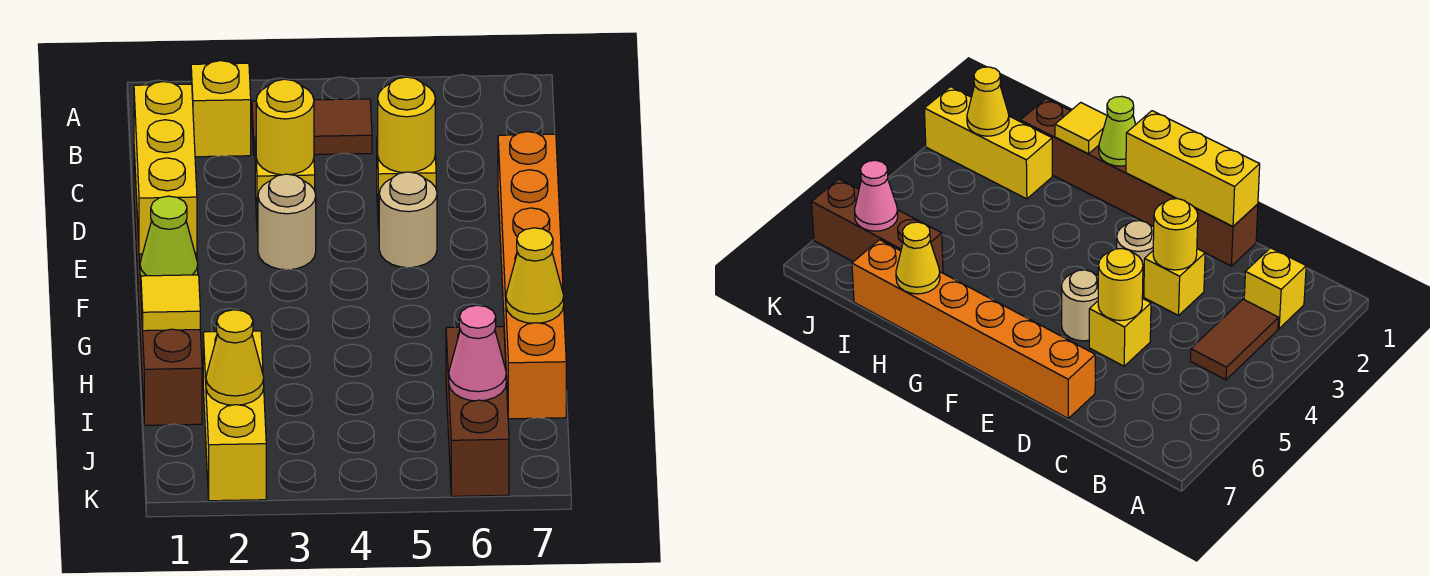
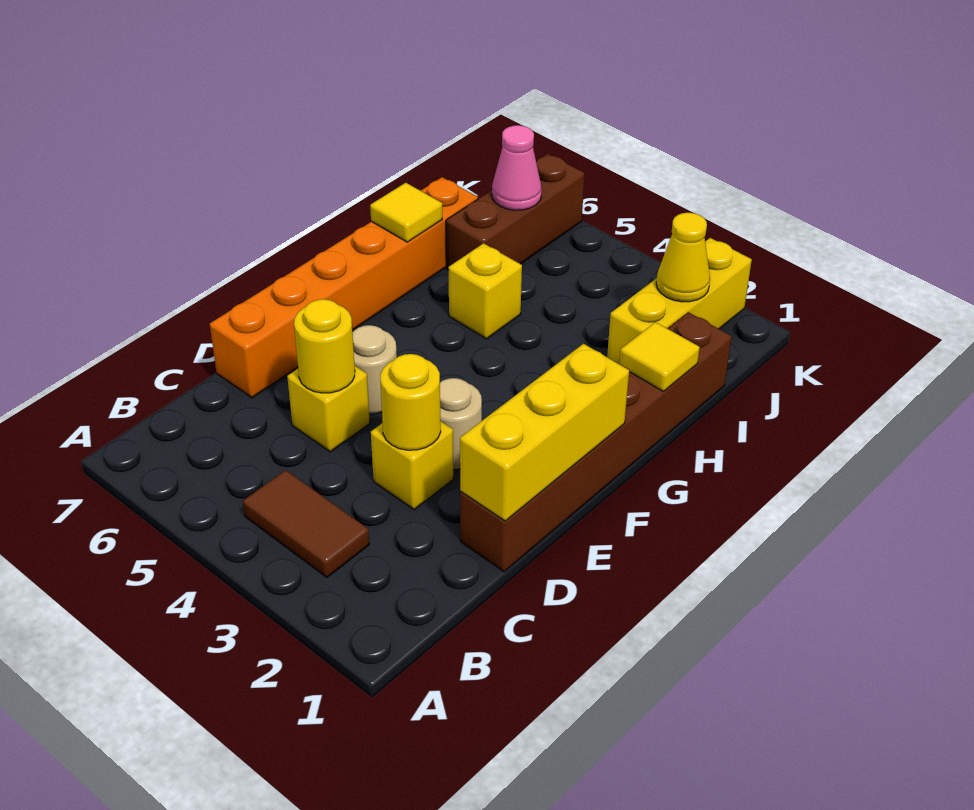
yellow brick B2 level 1 -> yellow brick H5 level 1
lime cone G1 level 2 -> none
yellow cone H7 level 2 -> yellow tile H7 level 2

